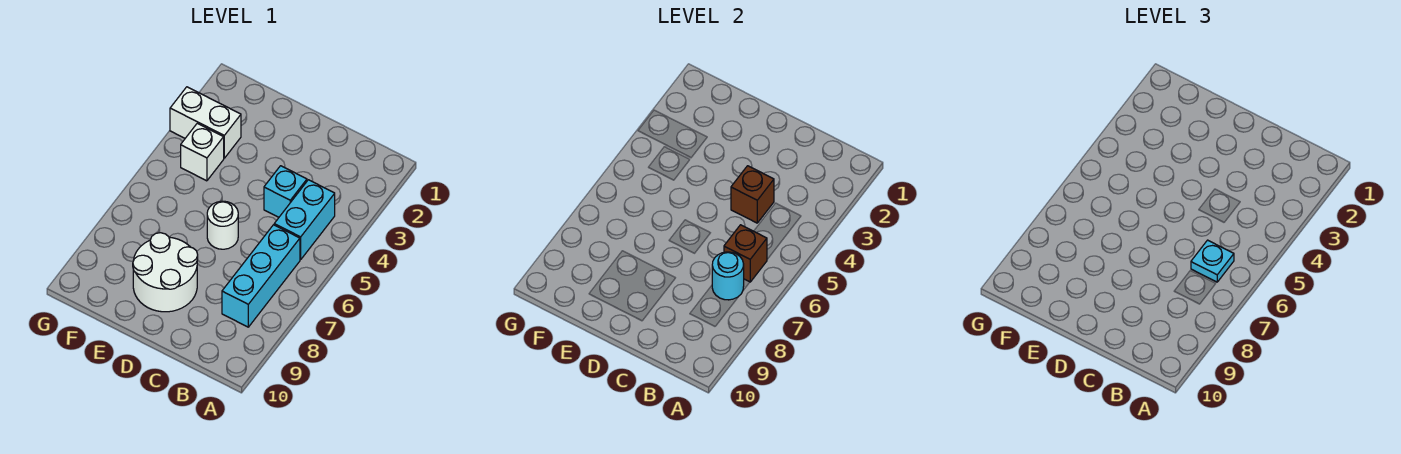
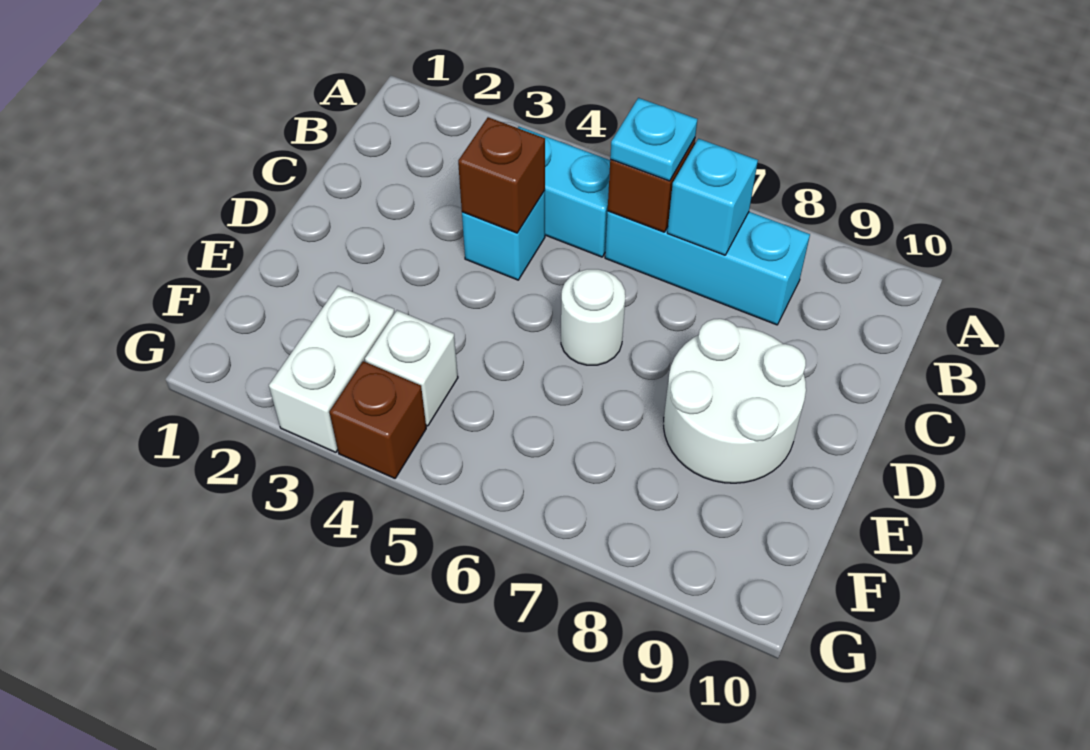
cyan round brick B7 level 2 -> cyan brick B7 level 2
none -> brown brick G4 level 1

